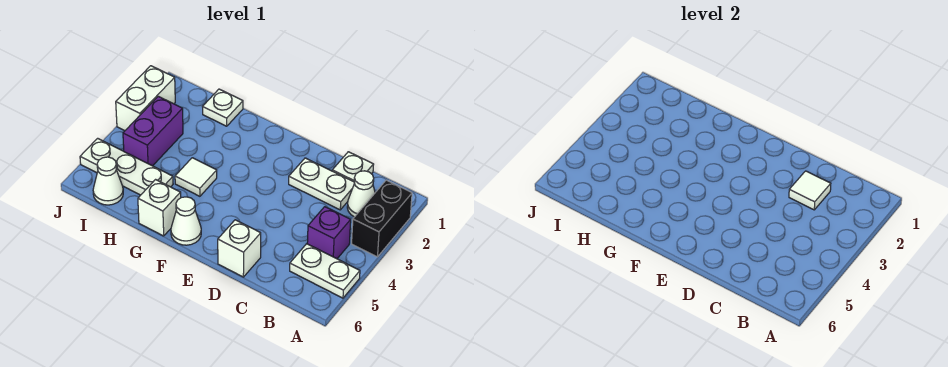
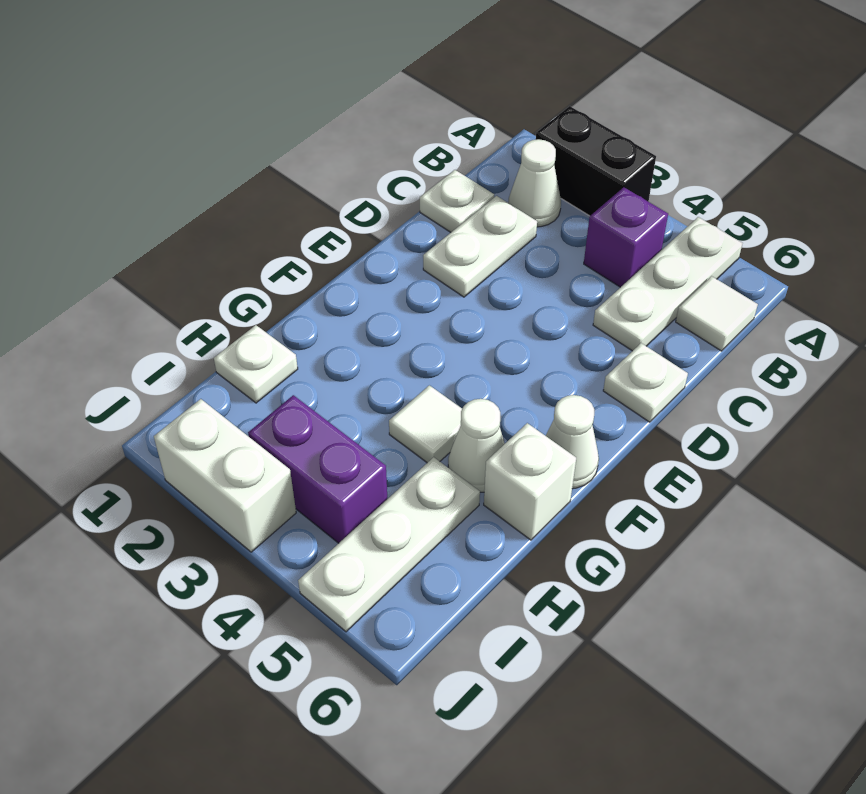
white plate A5:B5 level 1 -> white plate A5:C5 level 1
white tile C2 level 2 -> white tile B6 level 1
white brick D6 level 1 -> white plate D6 level 1
white cone I6 level 1 -> white cone G5 level 1

